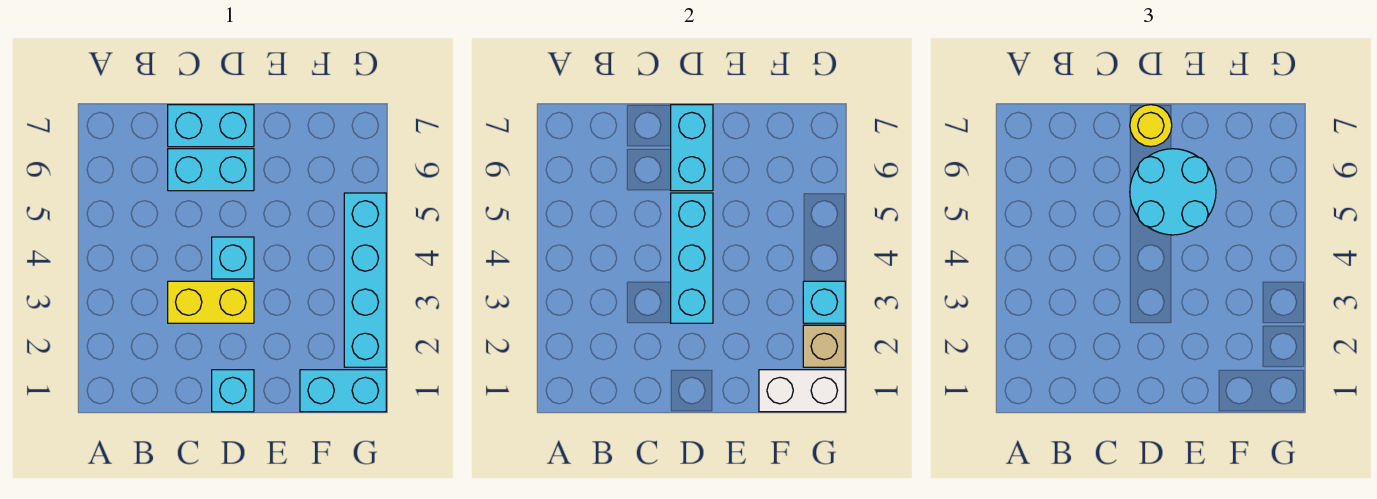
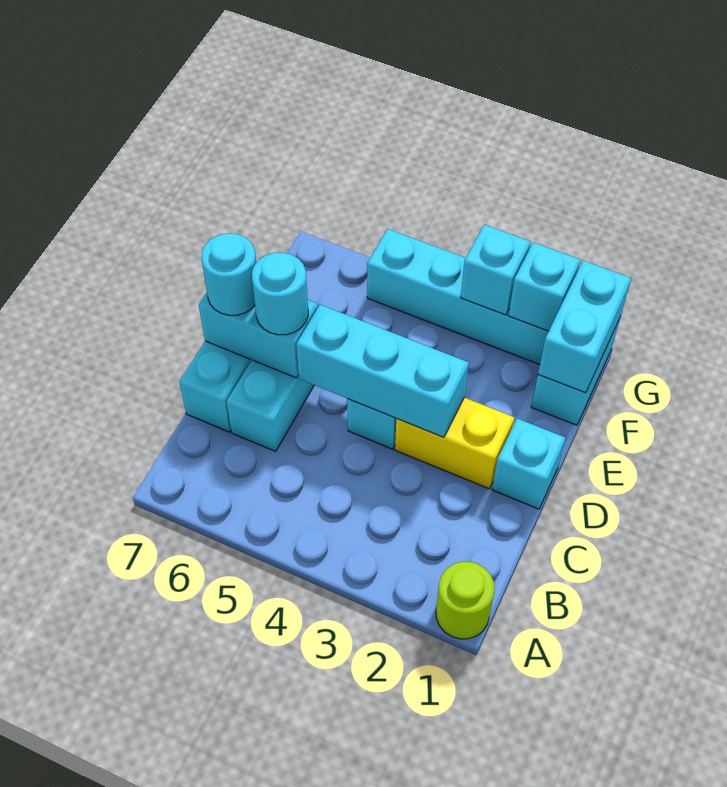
none -> lime round brick A1 level 1
yellow brick C3:D3 level 1 -> yellow brick D2:D3 level 1
cyan round brick D5:E6 level 3 -> cyan round brick D6 level 3
yellow round brick D7 level 3 -> cyan round brick D7 level 3
white brick F1:G1 level 2 -> cyan brick F1:G1 level 2
tan brick G2 level 2 -> cyan brick G2 level 2

